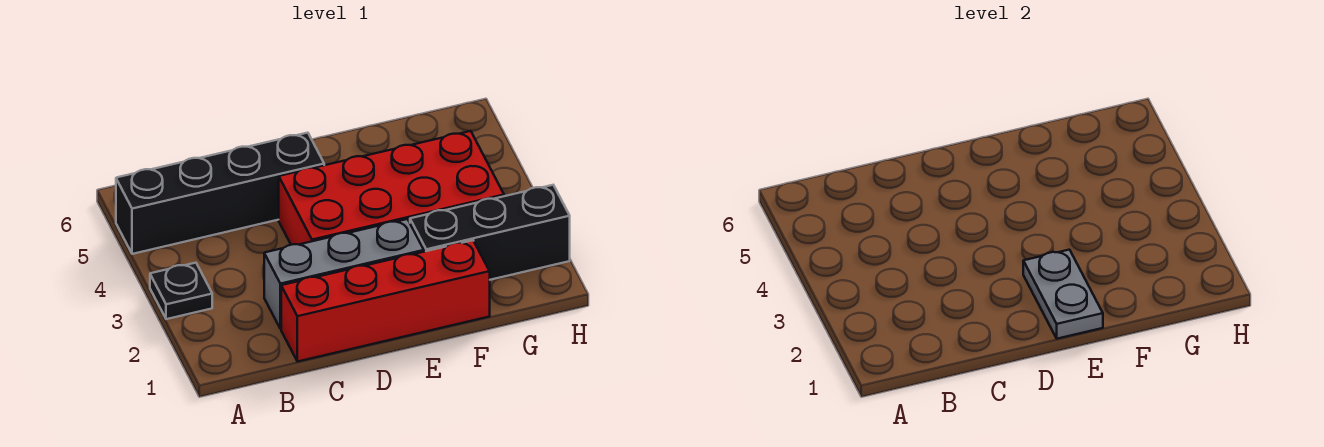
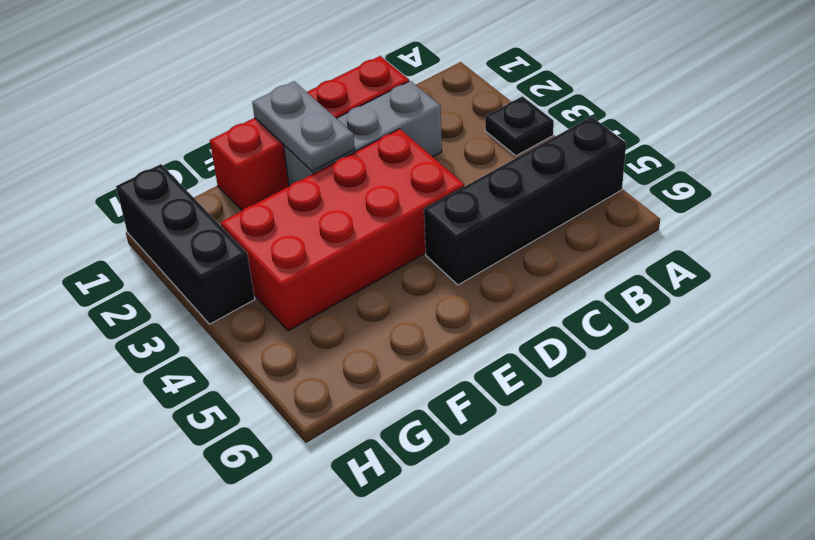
black brick F2:H2 level 1 -> black brick H1:H3 level 1

